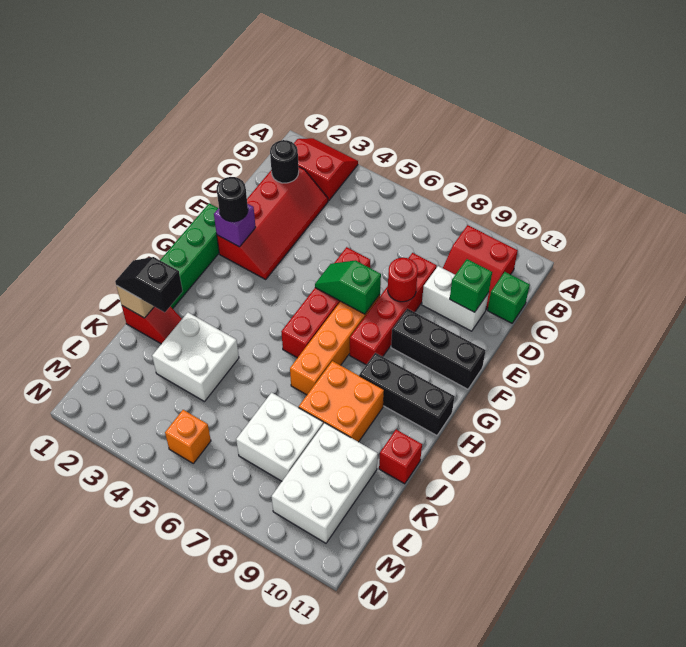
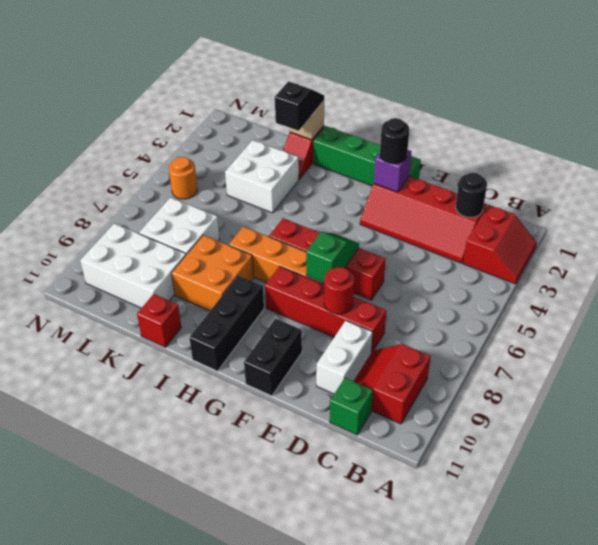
green brick D10 level 2 -> none
black brick F9:F11 level 1 -> black brick F10:F11 level 1
orange brick M5 level 1 -> orange round brick M5 level 1

